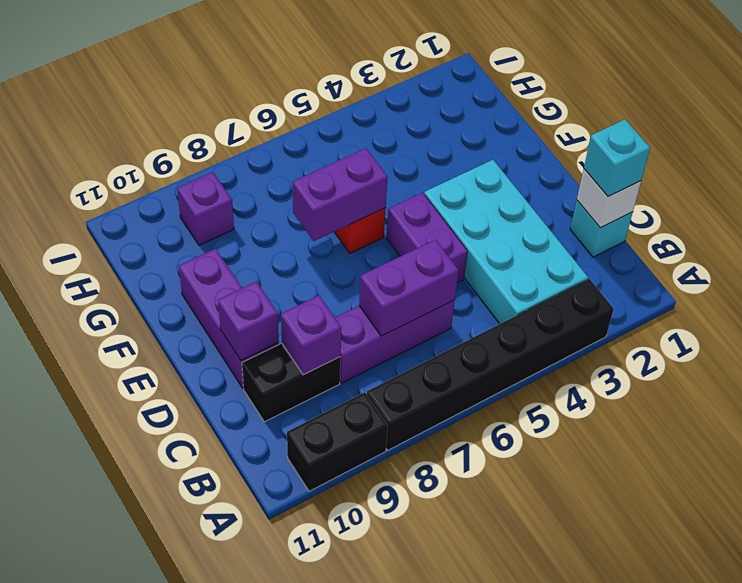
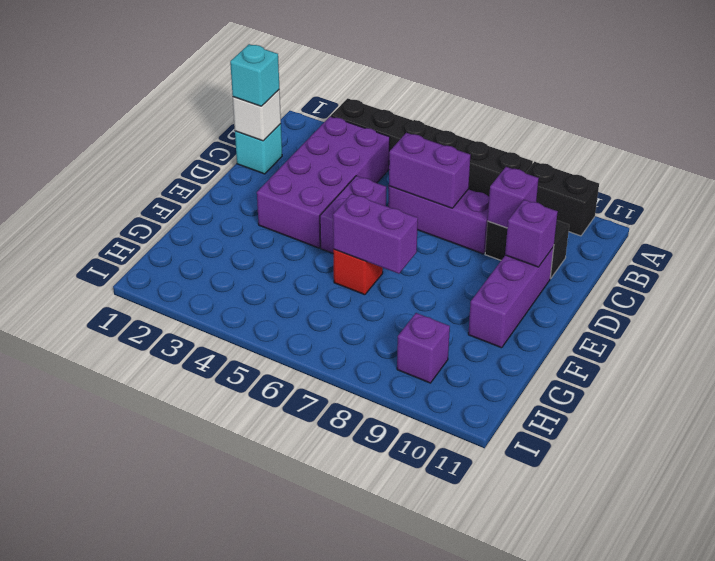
cyan brick B3:E4 level 1 -> purple brick B3:E4 level 1

